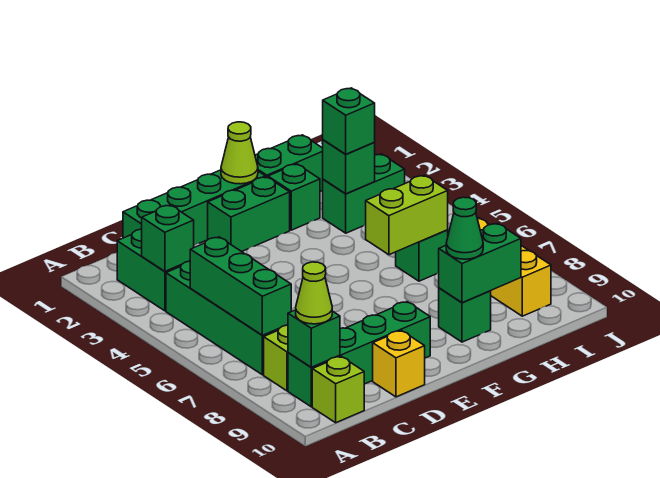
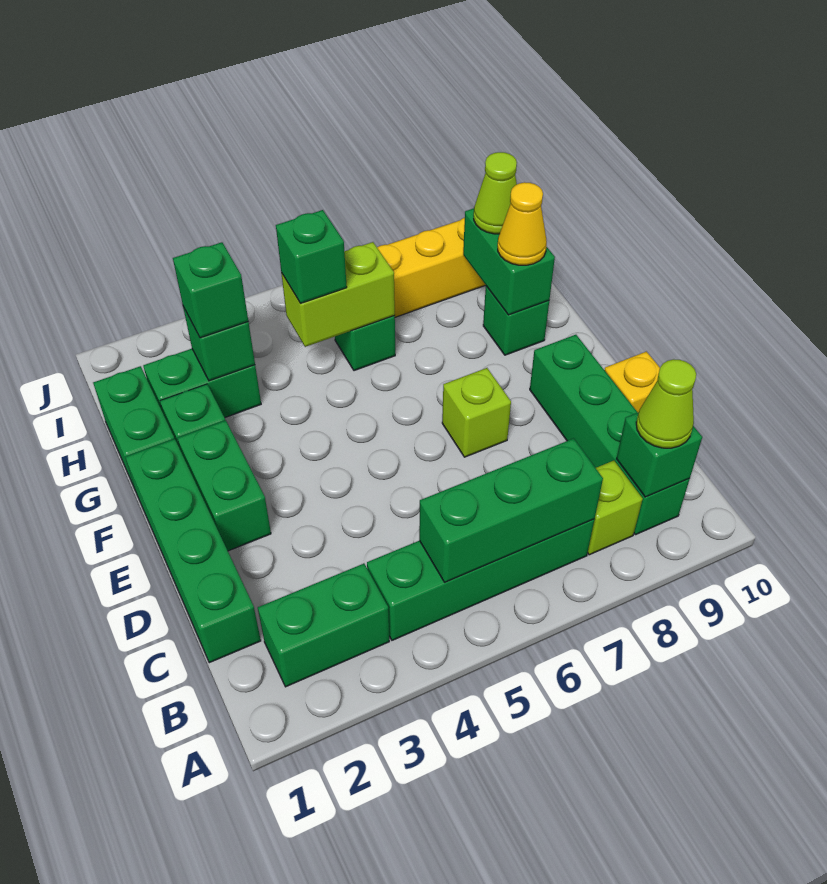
green brick B3 level 2 -> green brick H5 level 3
lime brick B10 level 1 -> lime brick E7 level 1
lime cone F1 level 2 -> lime cone H9 level 3
lime brick G6:H6 level 2 -> lime brick H5:H6 level 2
green cone G9 level 3 -> yellow cone G9 level 3
green brick H3:I3 level 1 -> green brick H2:H3 level 1

